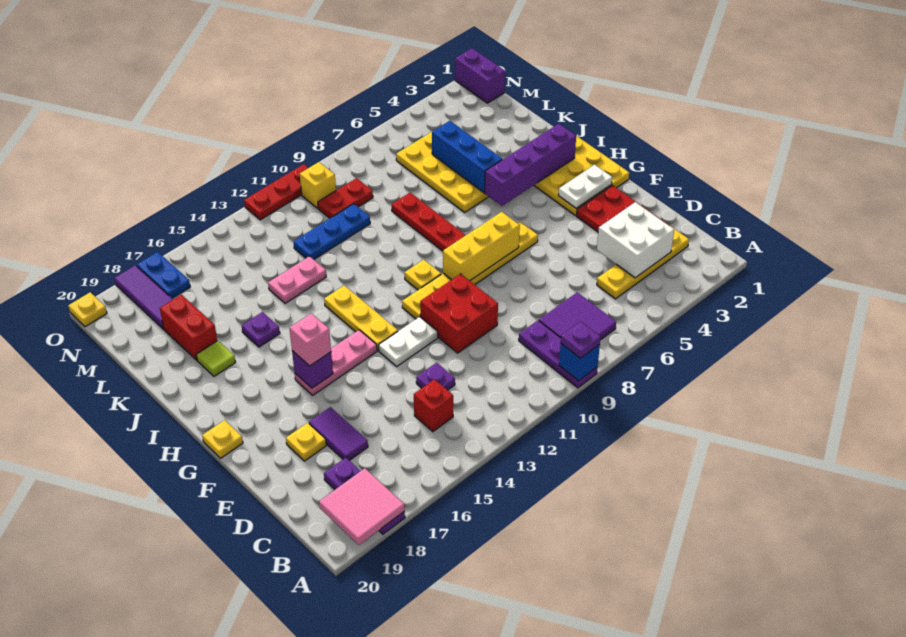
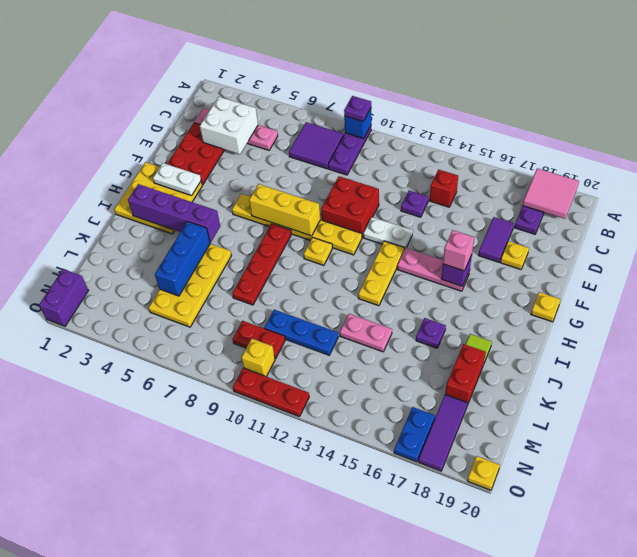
yellow plate C2:C5 level 1 -> pink plate C2:C5 level 1

